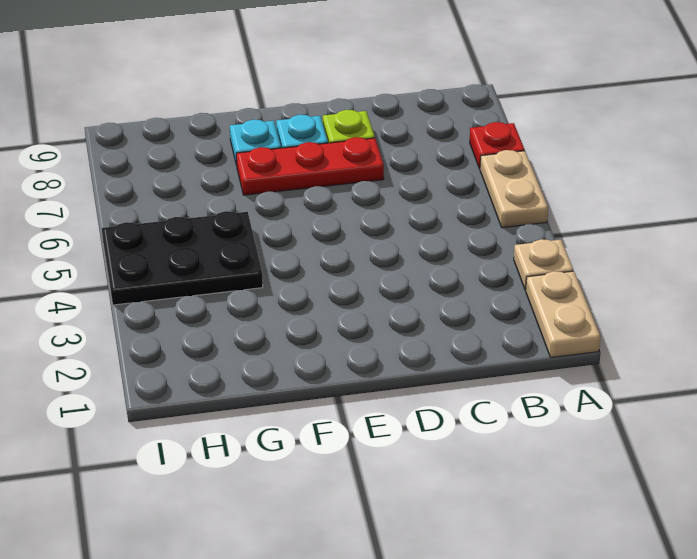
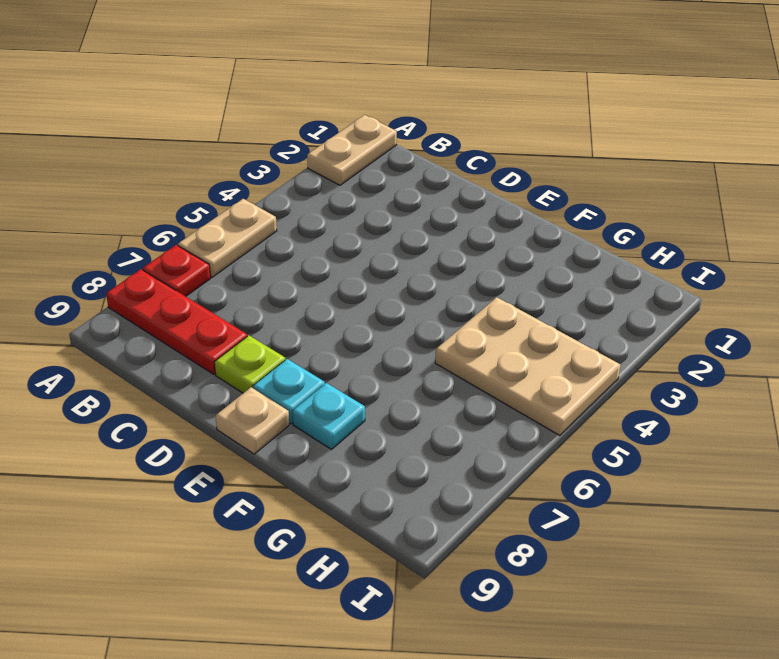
tan plate A3 level 1 -> tan plate E9 level 1
red plate D7:F7 level 1 -> red plate A8:C8 level 1
black plate G4:I5 level 1 -> tan plate G4:I5 level 1

